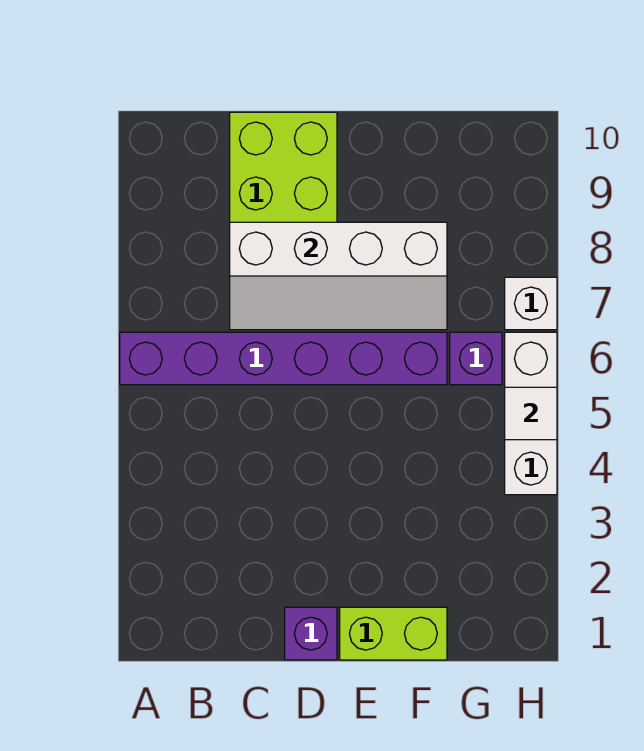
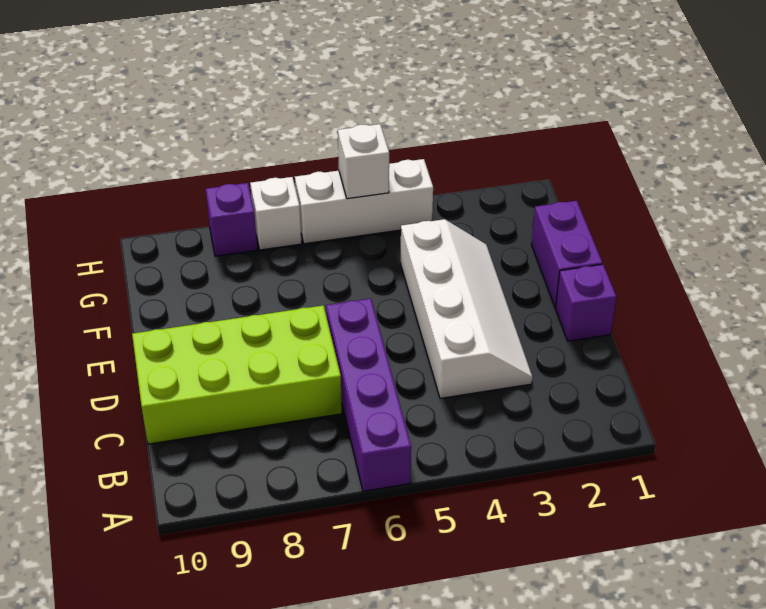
purple brick A6:F6 level 1 -> purple brick A6:D6 level 1
white slope C7:F8 level 2 top 8 -> white slope C3:F4 level 1 top 4
lime brick E1:F1 level 1 -> purple brick E1:F1 level 1
purple brick G6 level 1 -> purple brick H8 level 1
white tile H5 level 2 -> white brick H5 level 2

